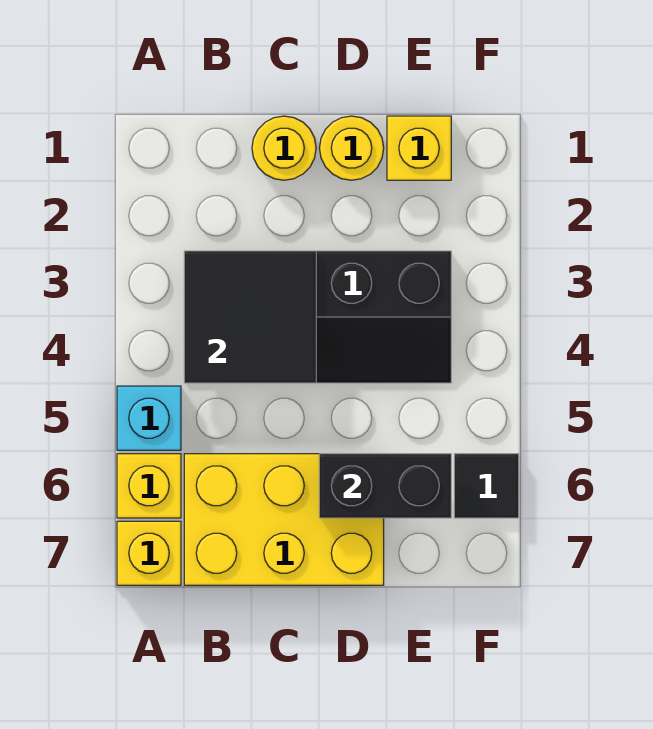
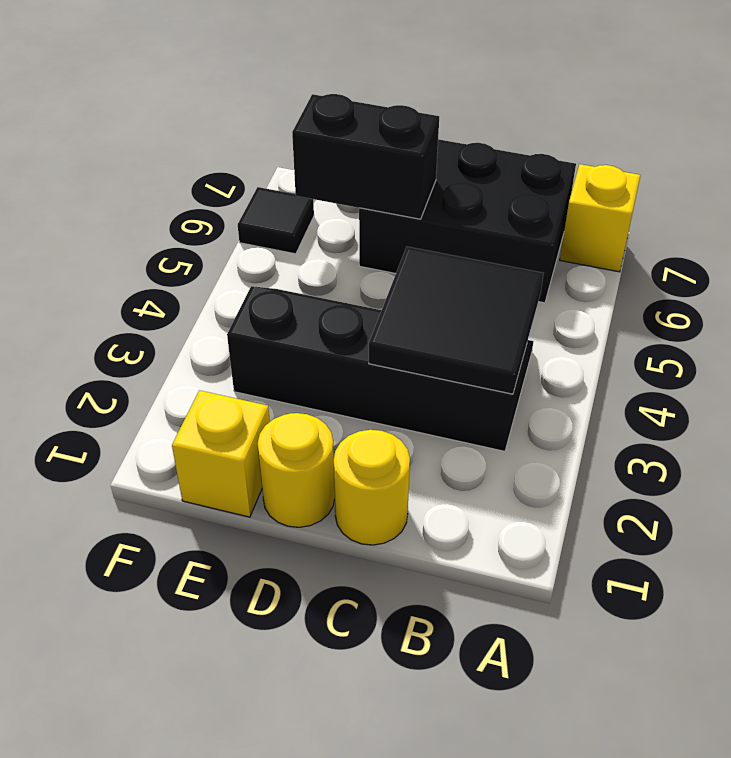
cyan brick A5 level 1 -> none
yellow brick A6 level 1 -> none
yellow brick B6:D7 level 1 -> black brick B6:D7 level 1

